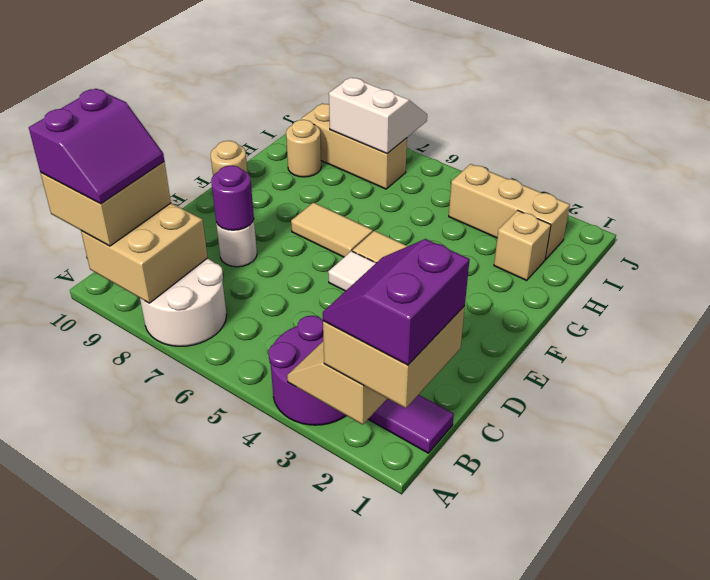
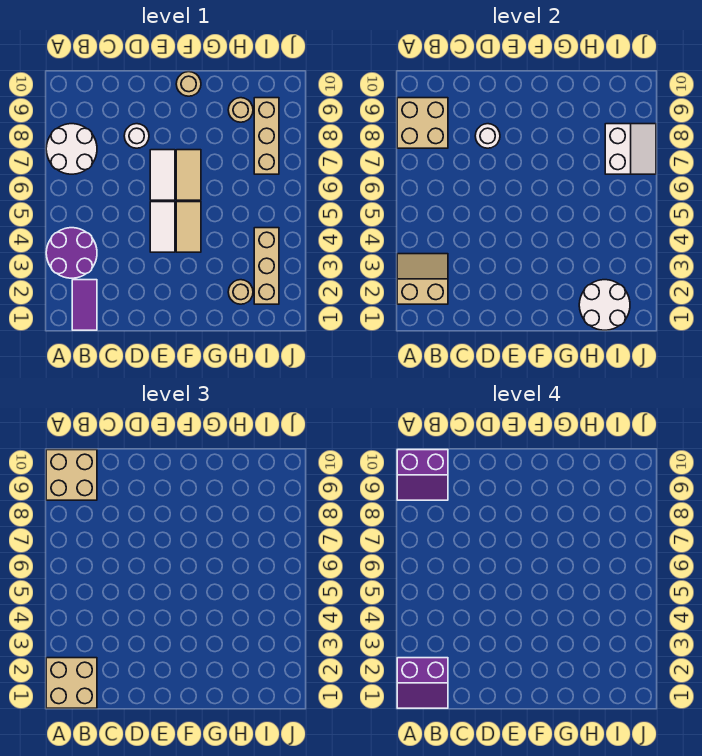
purple slope A1:B2 level 4 top 1 -> purple slope A1:B2 level 4 top 2
purple round brick D8 level 2 -> white round brick D8 level 2
none -> white tile E6:E7 level 1
none -> white round brick H1:I2 level 2
tan brick H2 level 1 -> tan round brick H2 level 1

